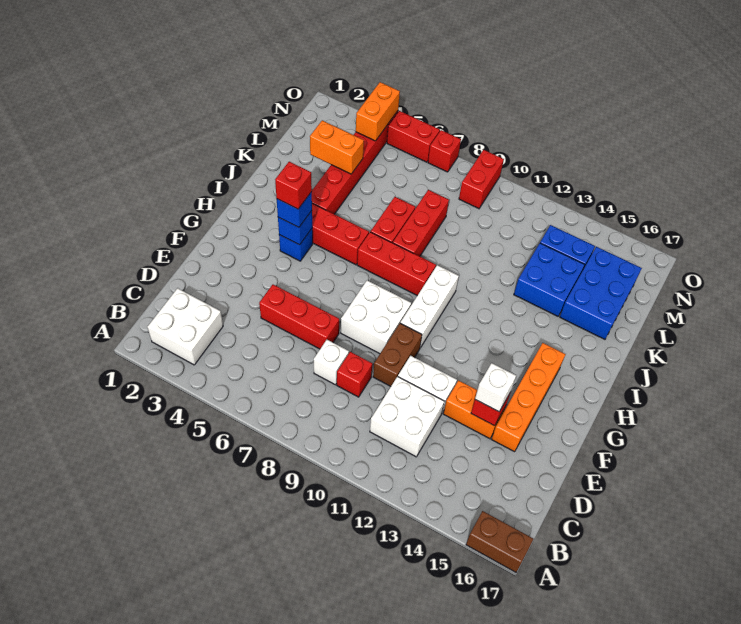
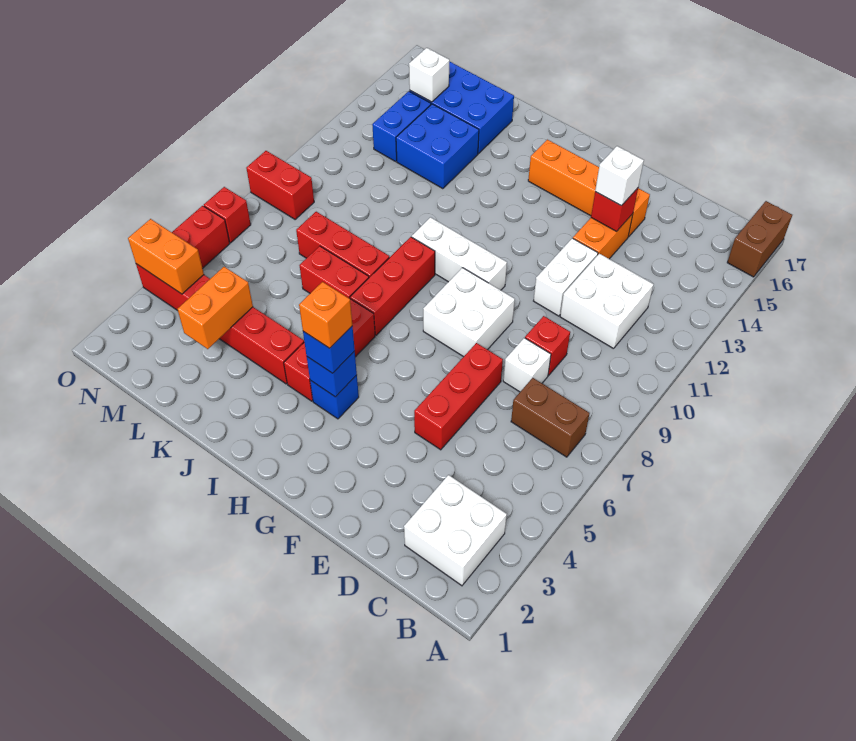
brown brick E10:F10 level 1 -> brown brick B7:C7 level 1
red brick H4 level 4 -> orange brick H4 level 4
none -> white brick M15 level 2

